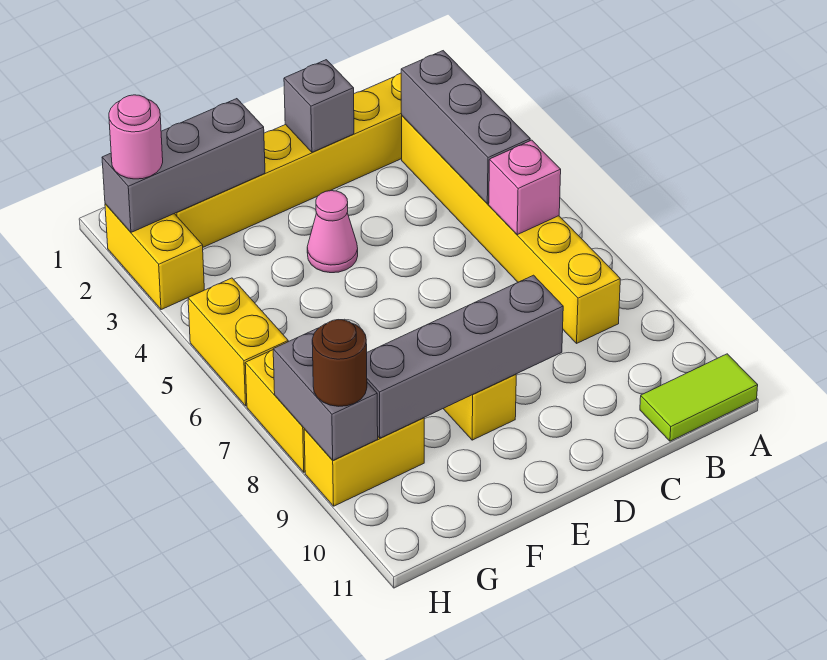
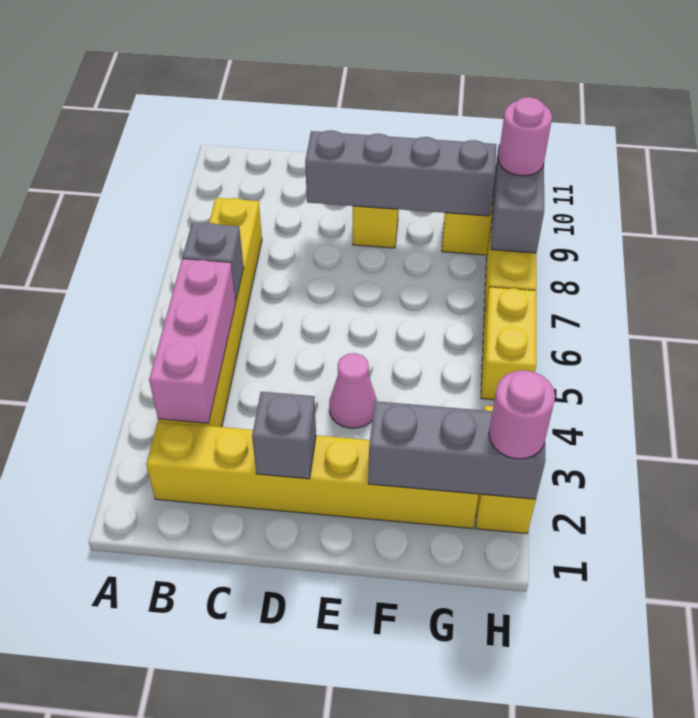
lime tile A11:B11 level 1 -> none
grey brick B3:B5 level 2 -> pink brick B3:B5 level 2
pink brick B6 level 2 -> grey brick B6 level 2
brown round brick H9 level 3 -> pink round brick H9 level 3

